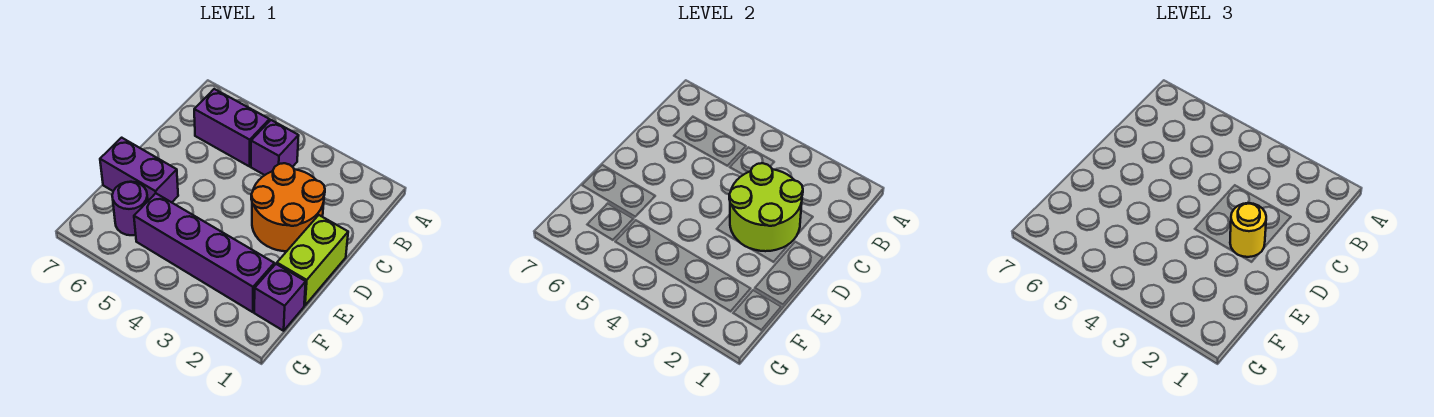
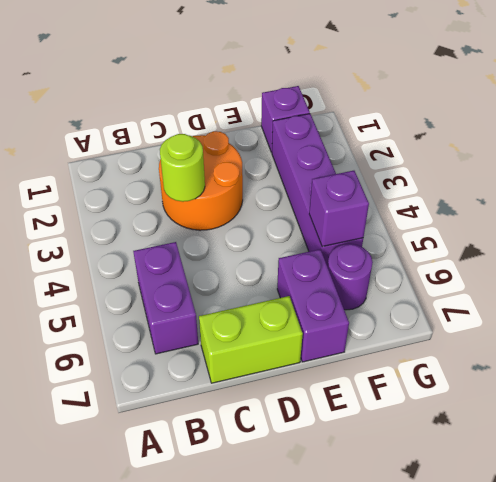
purple brick B4 level 1 -> purple brick F5 level 2
lime round brick C2:D3 level 2 -> lime round brick C3 level 2
lime brick D1:E1 level 1 -> lime brick C7:D7 level 1
yellow round brick D2 level 3 -> none

